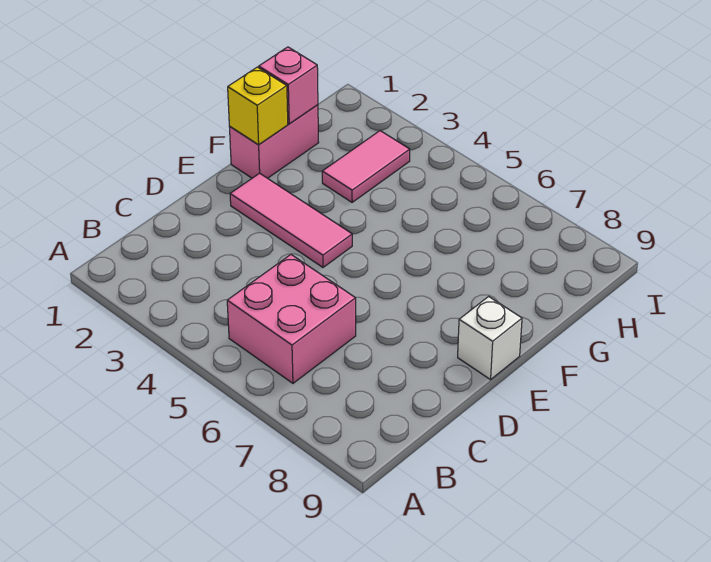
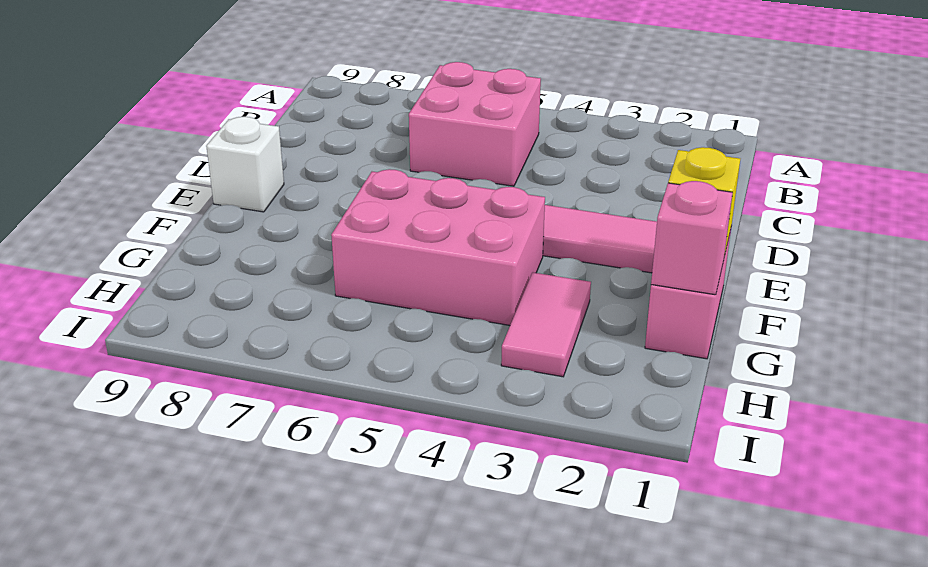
none -> pink brick F4:G6 level 1

